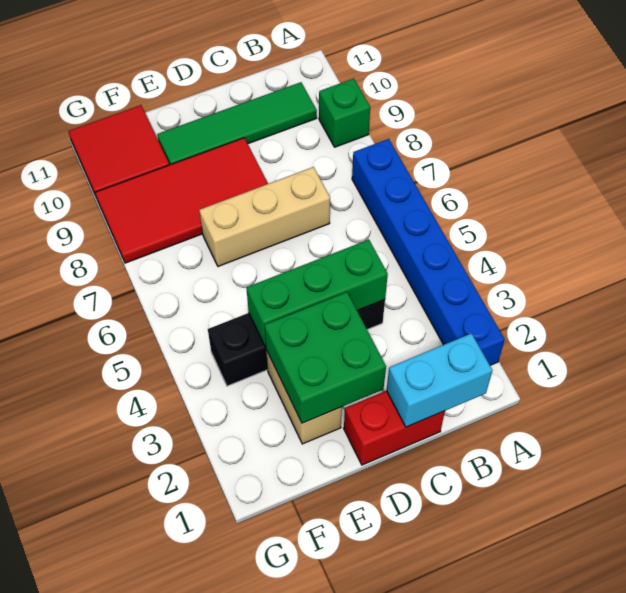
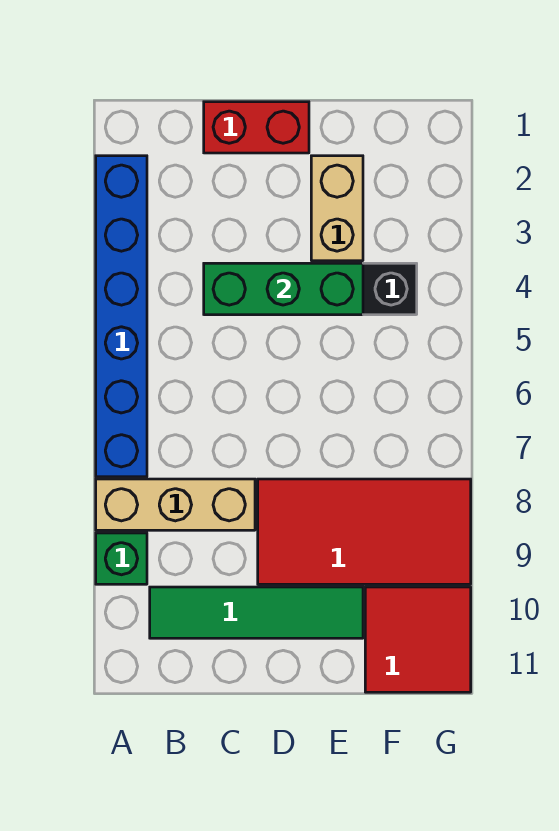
cyan brick B1:C1 level 2 -> none
tan brick C7:E7 level 1 -> tan brick A8:C8 level 1
green brick D2:E3 level 2 -> none

